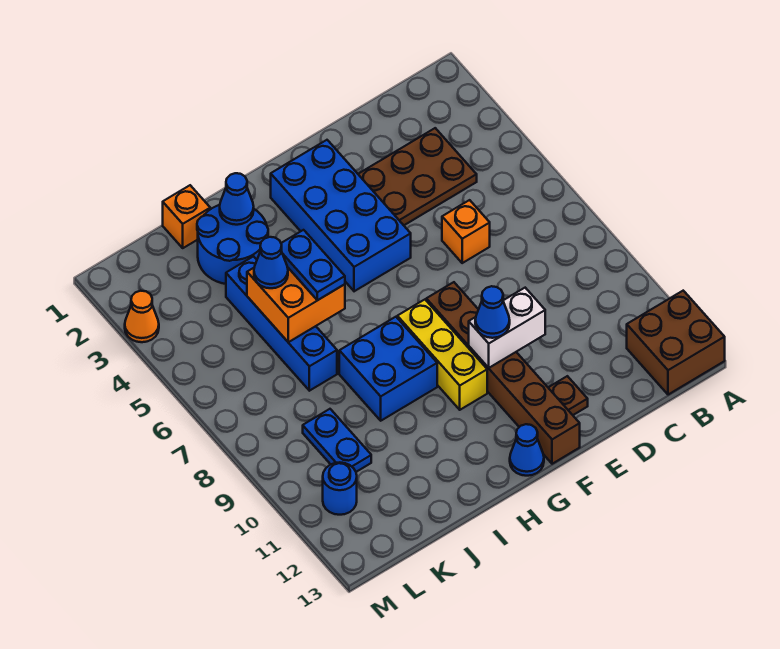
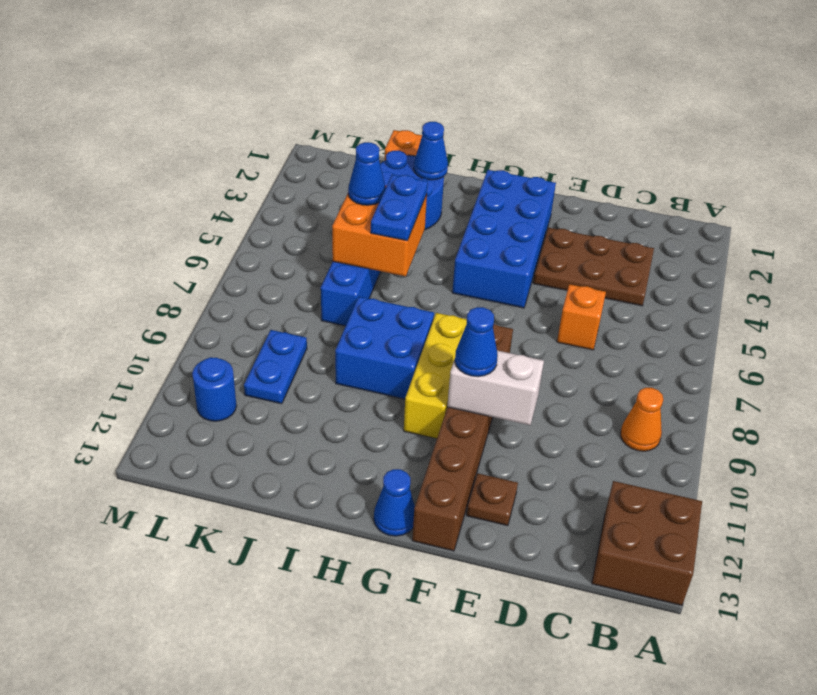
orange cone M3 level 1 -> orange cone B9 level 1

